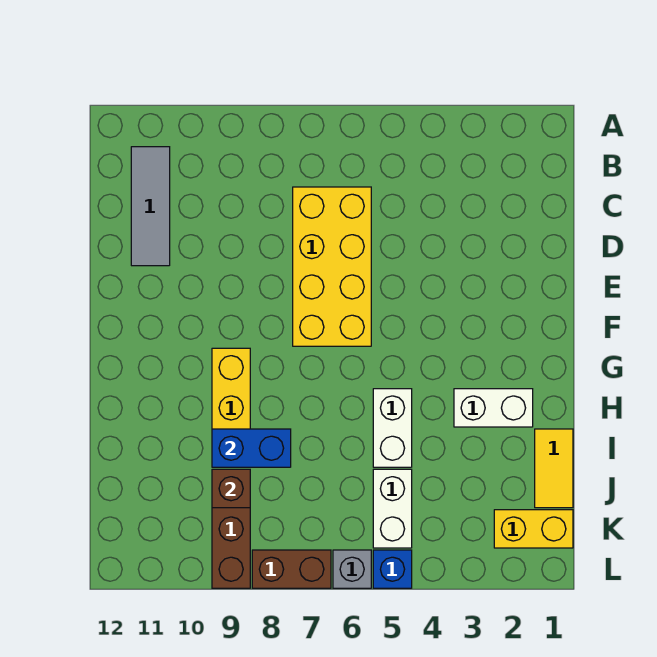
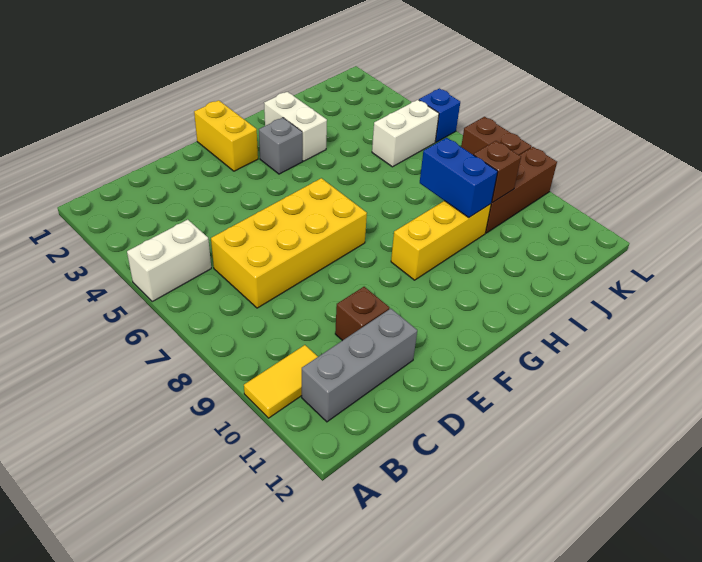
grey tile B11:D11 level 1 -> grey brick B11:D11 level 1
none -> brown brick D10 level 1
white brick H5:I5 level 1 -> white brick A5:B5 level 1
yellow tile I1:J1 level 1 -> yellow tile A10:B10 level 1
yellow brick K1:K2 level 1 -> yellow brick F1:F2 level 1
grey brick L6 level 1 -> grey brick G3 level 1

